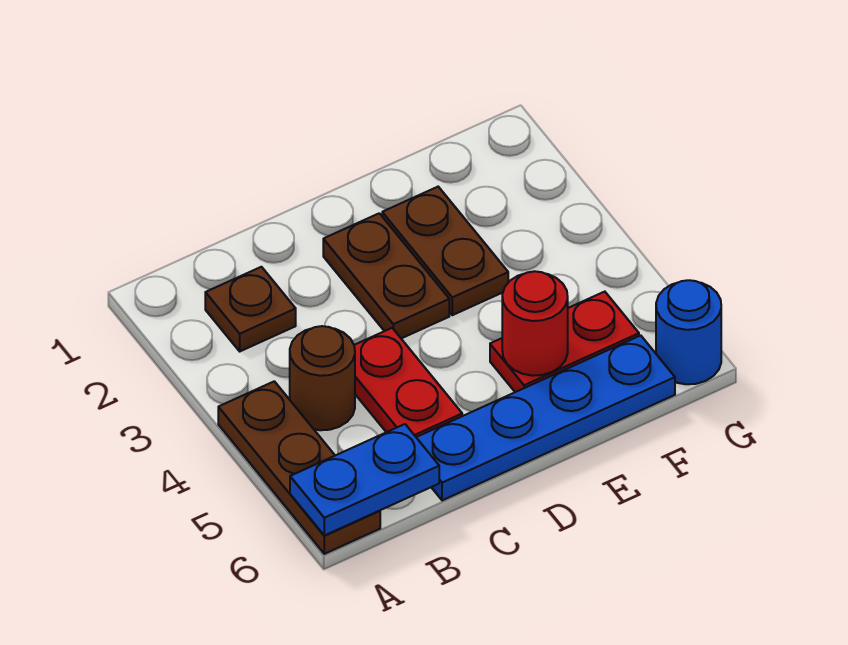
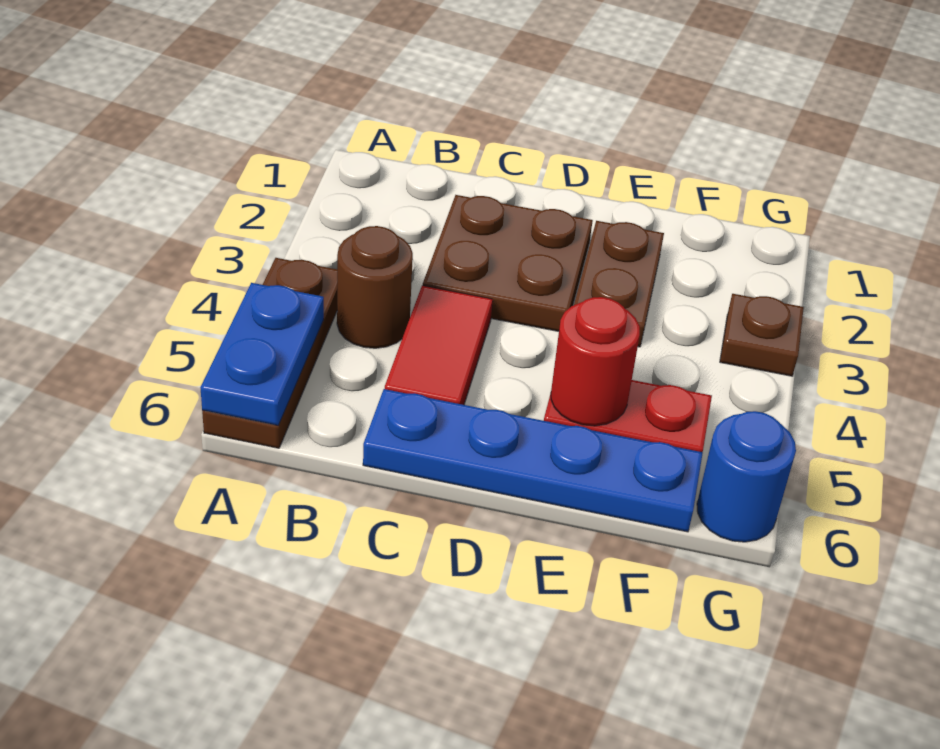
blue plate A6:B6 level 2 -> blue plate A5:A6 level 2
brown plate B2 level 1 -> brown plate G3 level 1
red plate C4:C5 level 1 -> red tile C4:C5 level 1
brown plate D2:D3 level 1 -> brown plate C2:D3 level 1

